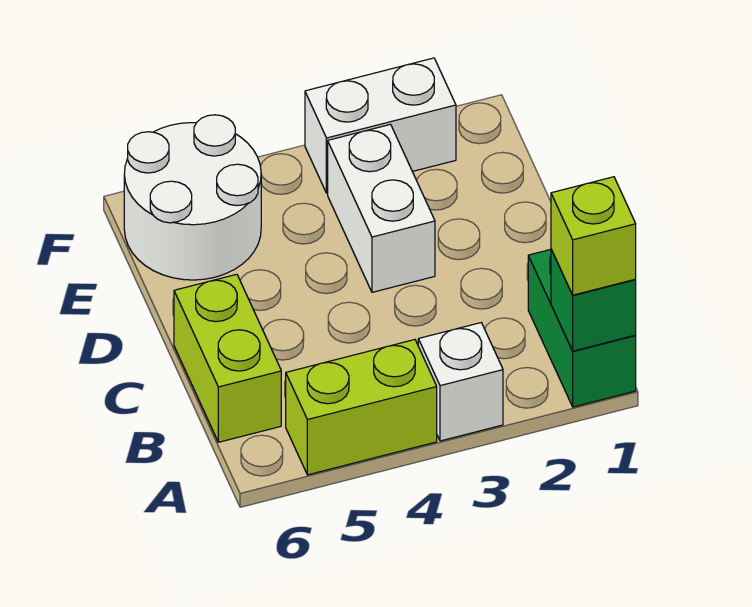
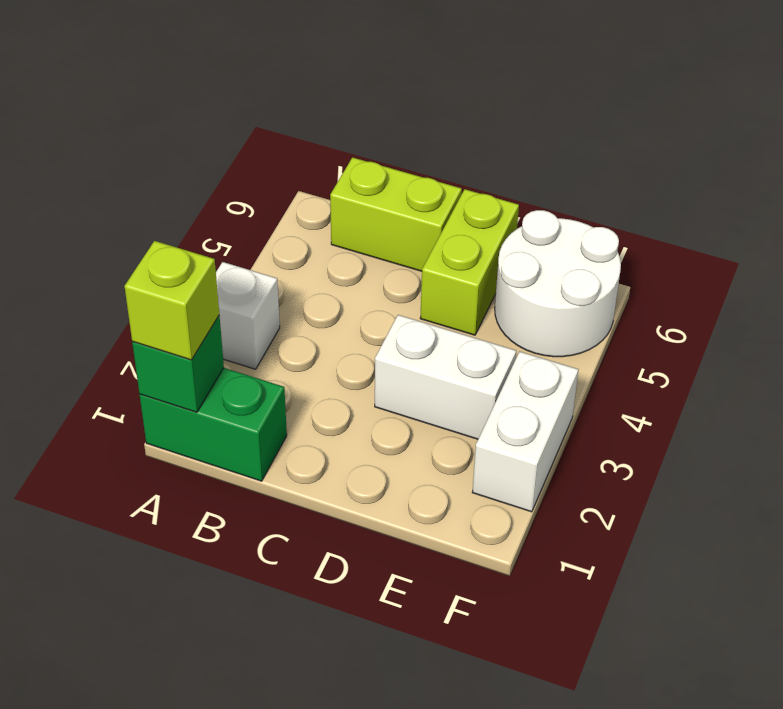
lime brick A4:A5 level 1 -> lime brick D5:D6 level 1

